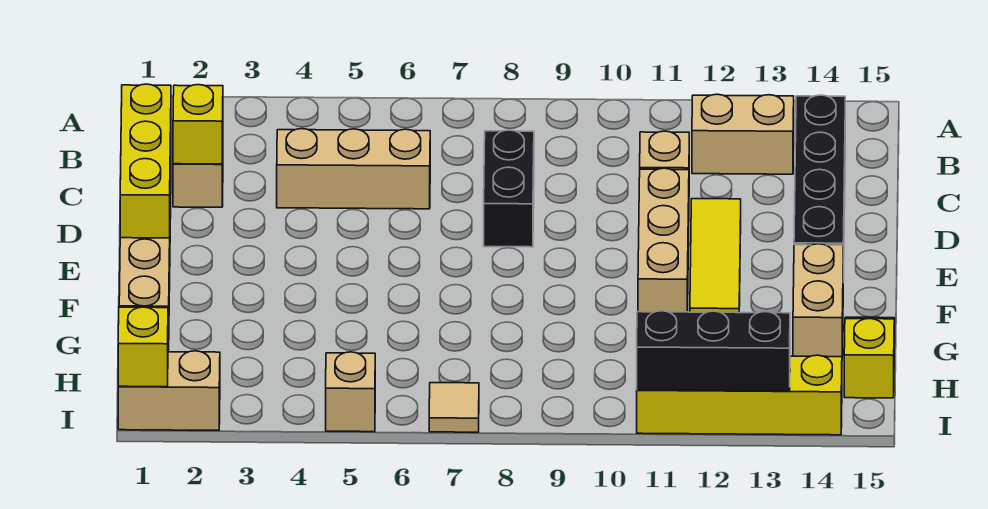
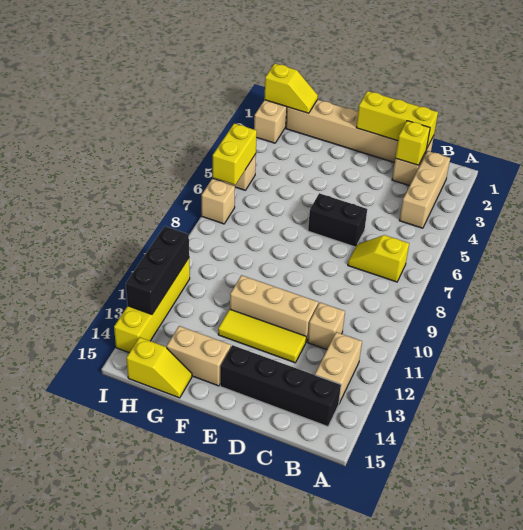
none -> yellow slope B7:C7 level 1 top B
tan brick C4:C6 level 1 -> tan brick B2:B4 level 1
black brick C8:D8 level 1 -> black brick D6:E6 level 1
none -> yellow brick I5:I6 level 2
tan tile I7 level 1 -> tan brick I7 level 1

